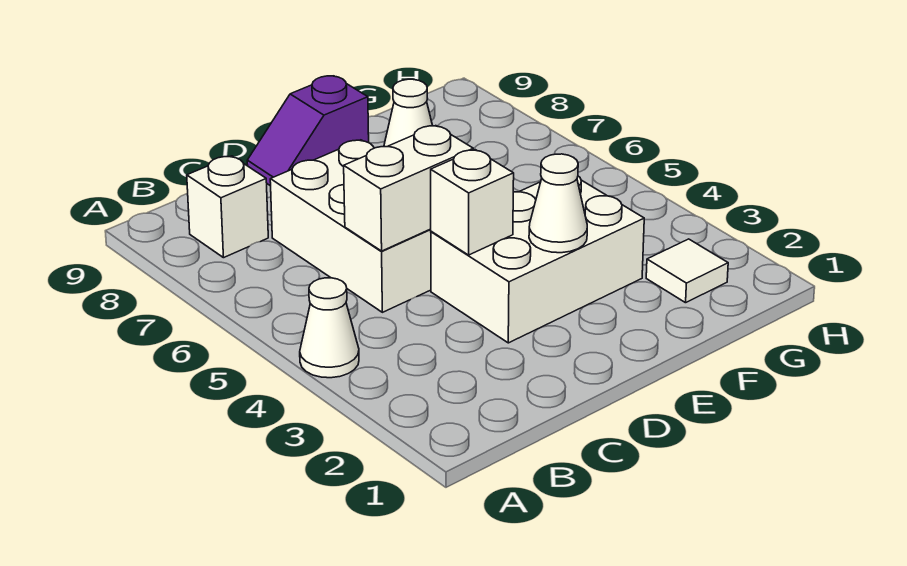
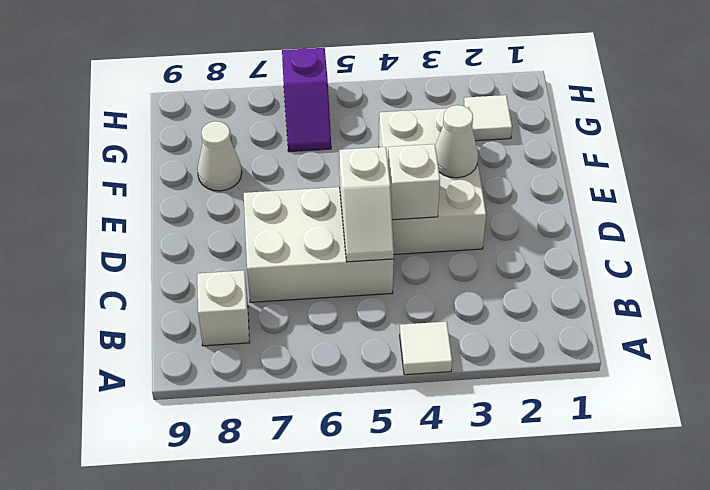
white cone A4 level 1 -> white tile A4 level 1
white brick C5:D5 level 2 -> white slope C5:D5 level 2 top D
purple slope D9:E9 level 1 top E -> purple slope G6:H6 level 1 top H

